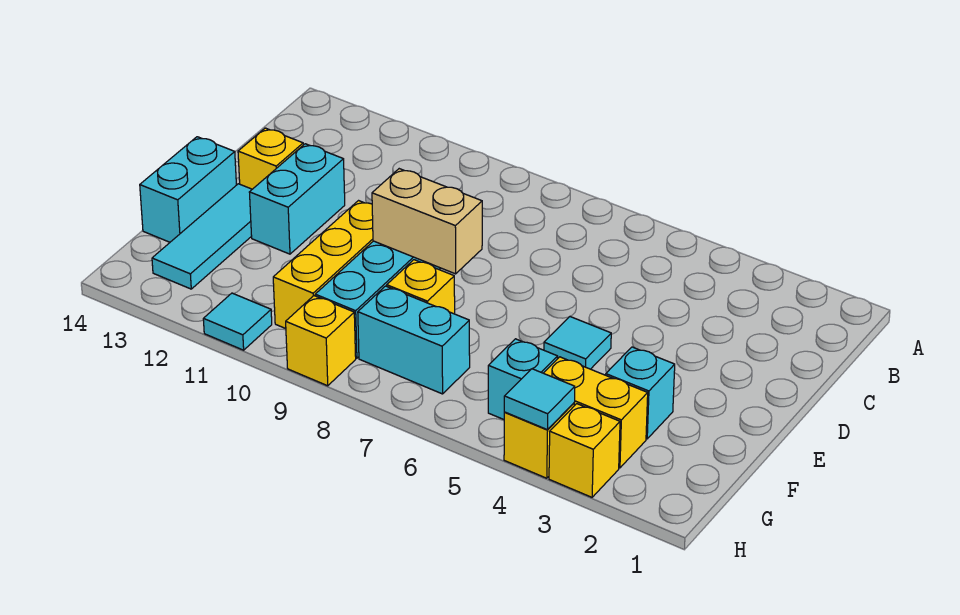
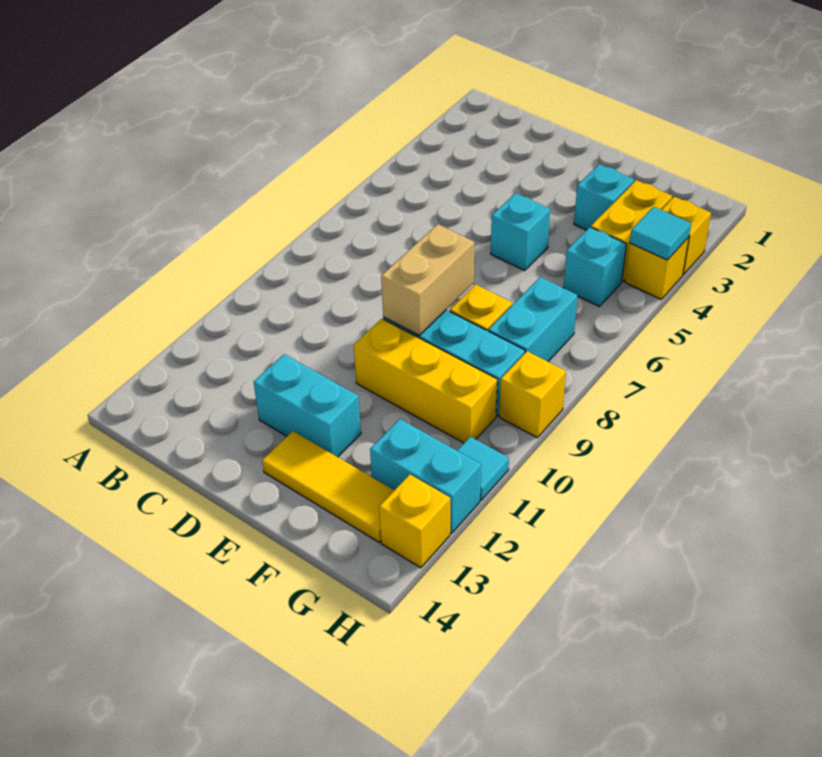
yellow brick D13 level 1 -> yellow brick H13 level 1
cyan tile E5 level 1 -> cyan brick E5 level 1
cyan tile E13:G13 level 1 -> yellow tile E13:G13 level 1
cyan brick E14:F14 level 1 -> cyan brick G12:H12 level 1

